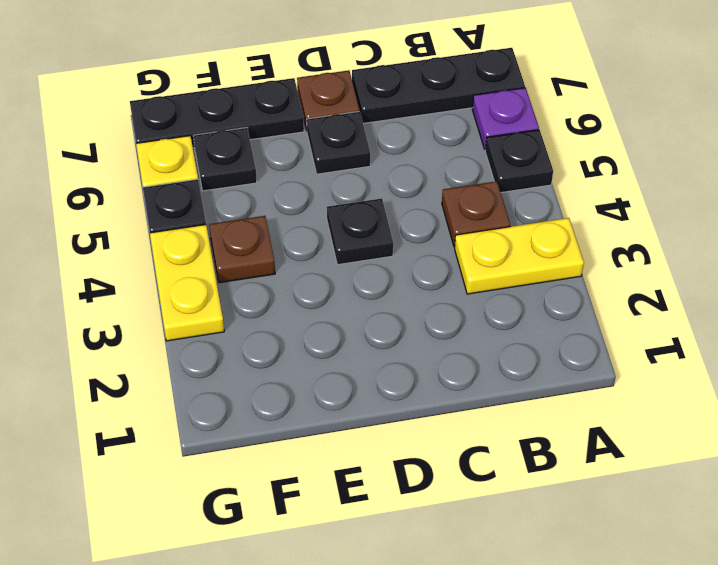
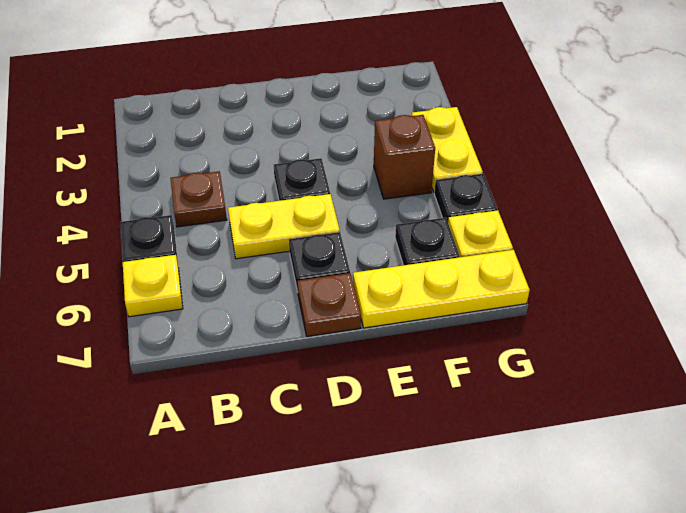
yellow plate A3:B3 level 1 -> yellow plate C5:D5 level 1
purple plate A6 level 1 -> yellow plate A6 level 1
black plate A7:C7 level 1 -> none
black plate E7:G7 level 1 -> yellow plate E7:G7 level 1
brown plate F4 level 1 -> brown brick F4 level 1

